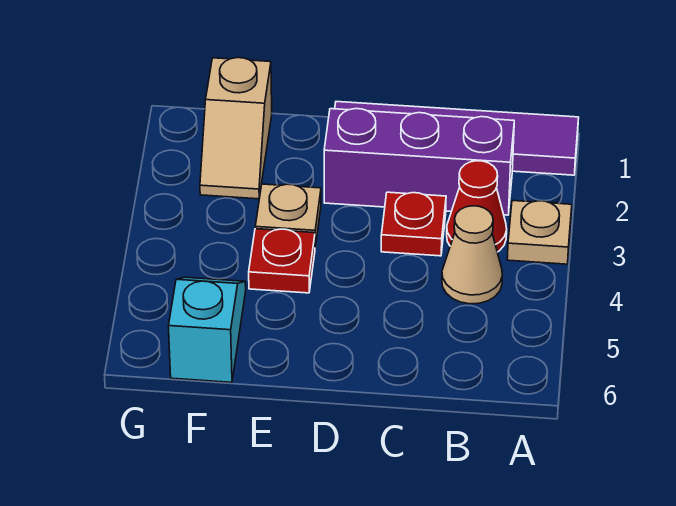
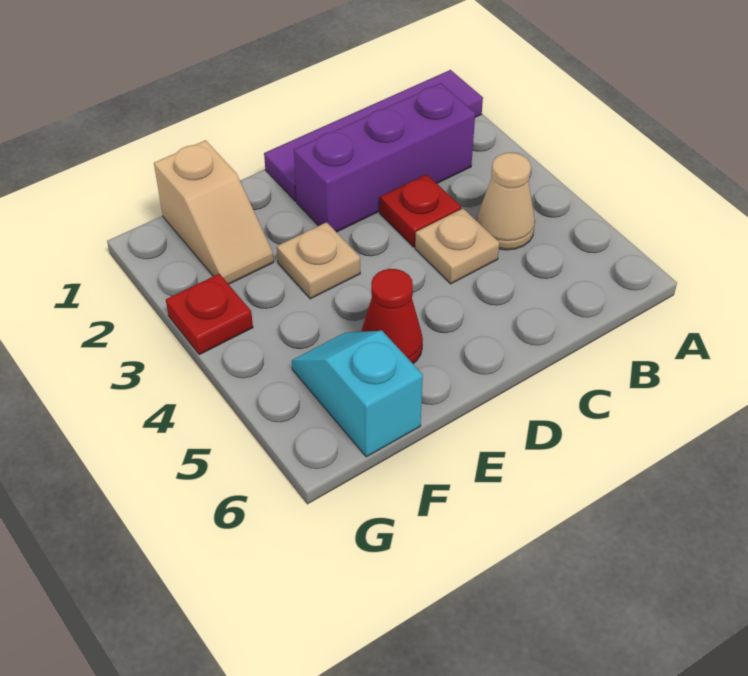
tan plate A3 level 1 -> tan plate C4 level 1
red cone B3 level 1 -> red cone E5 level 1
red plate E4 level 1 -> red plate G3 level 1

